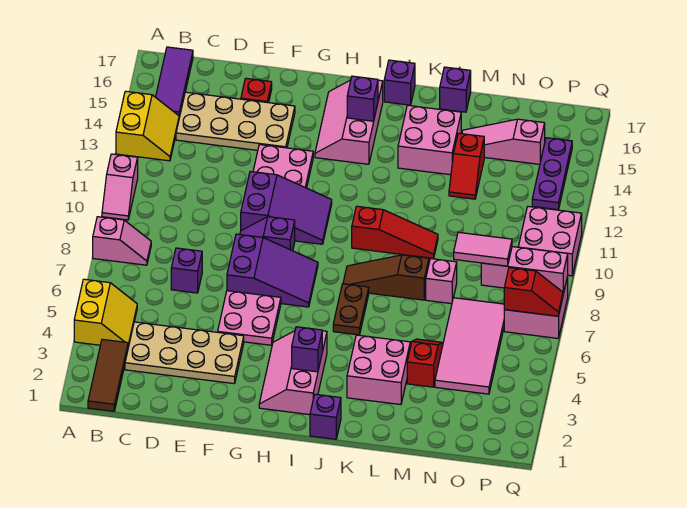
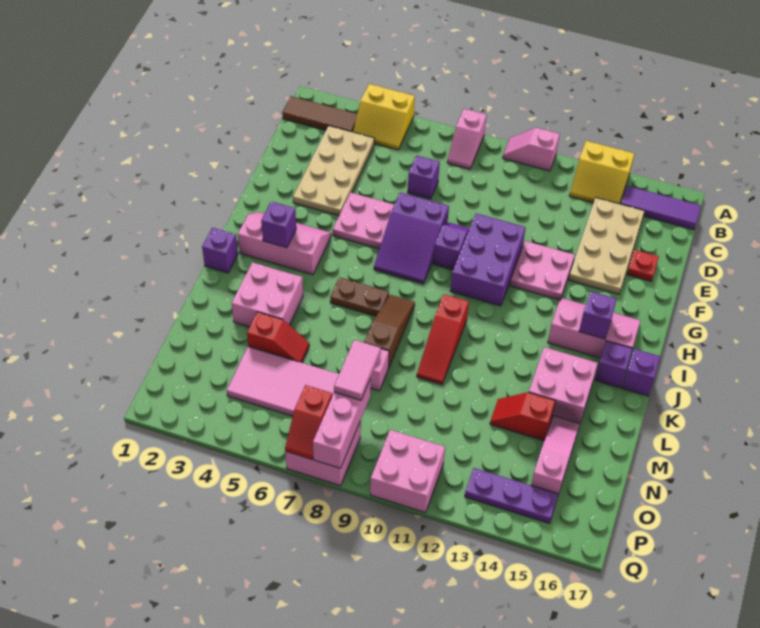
purple slope F10:H11 level 1 top F -> purple brick F10:H11 level 1
purple brick L17 level 1 -> purple brick J16 level 1

